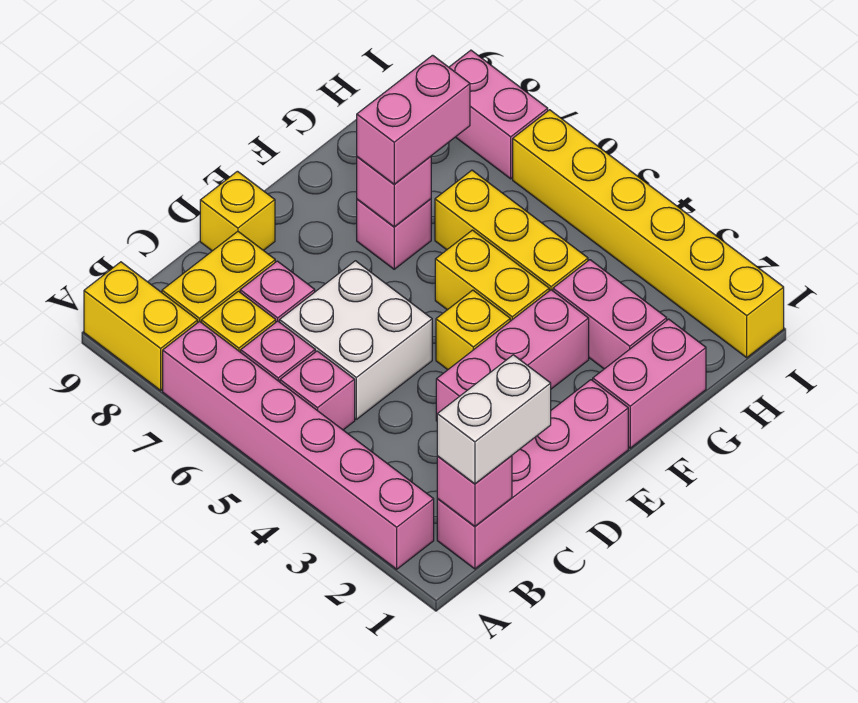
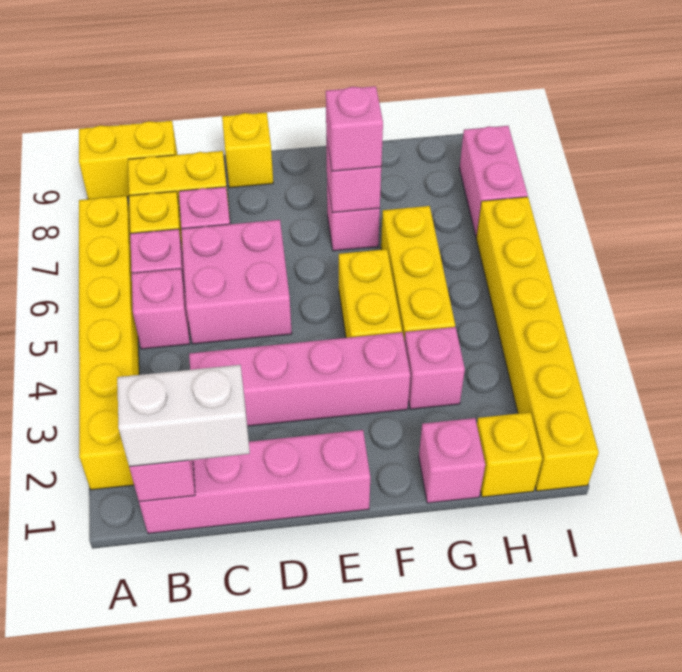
pink brick A2:A7 level 1 -> yellow brick A2:A7 level 1
yellow brick A8:A9 level 1 -> yellow brick A9:B9 level 1
white brick C5:D6 level 1 -> pink brick C5:D6 level 1
pink brick D3:F3 level 1 -> pink brick C3:F3 level 1
yellow brick E4 level 1 -> yellow brick H1 level 1
pink brick F1:G1 level 1 -> pink brick G1 level 1
pink brick F7:G7 level 3 -> pink brick F7 level 3
pink brick G2:G3 level 1 -> pink brick G3 level 1

